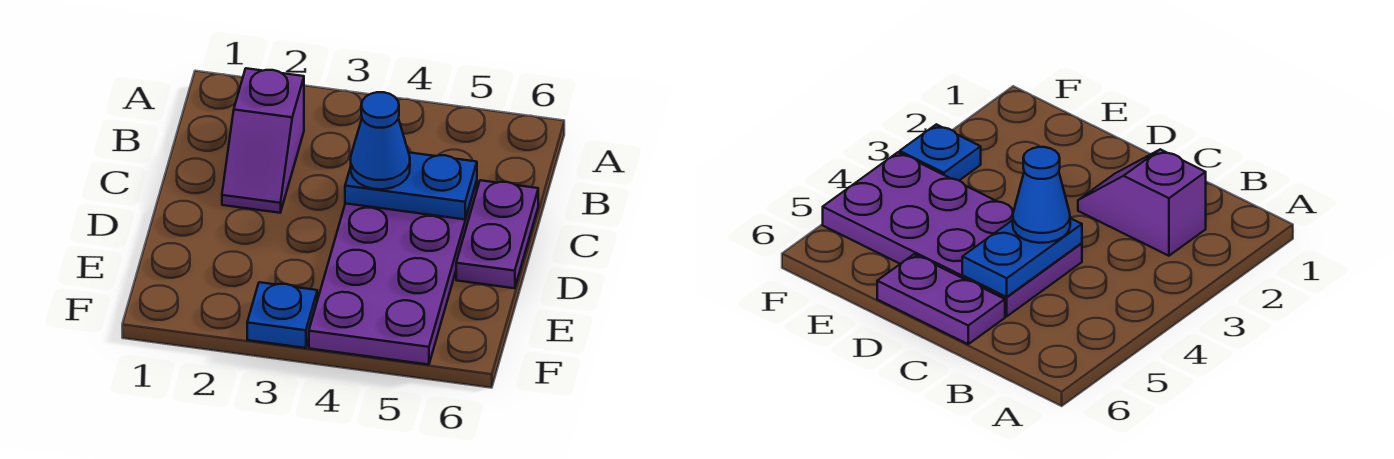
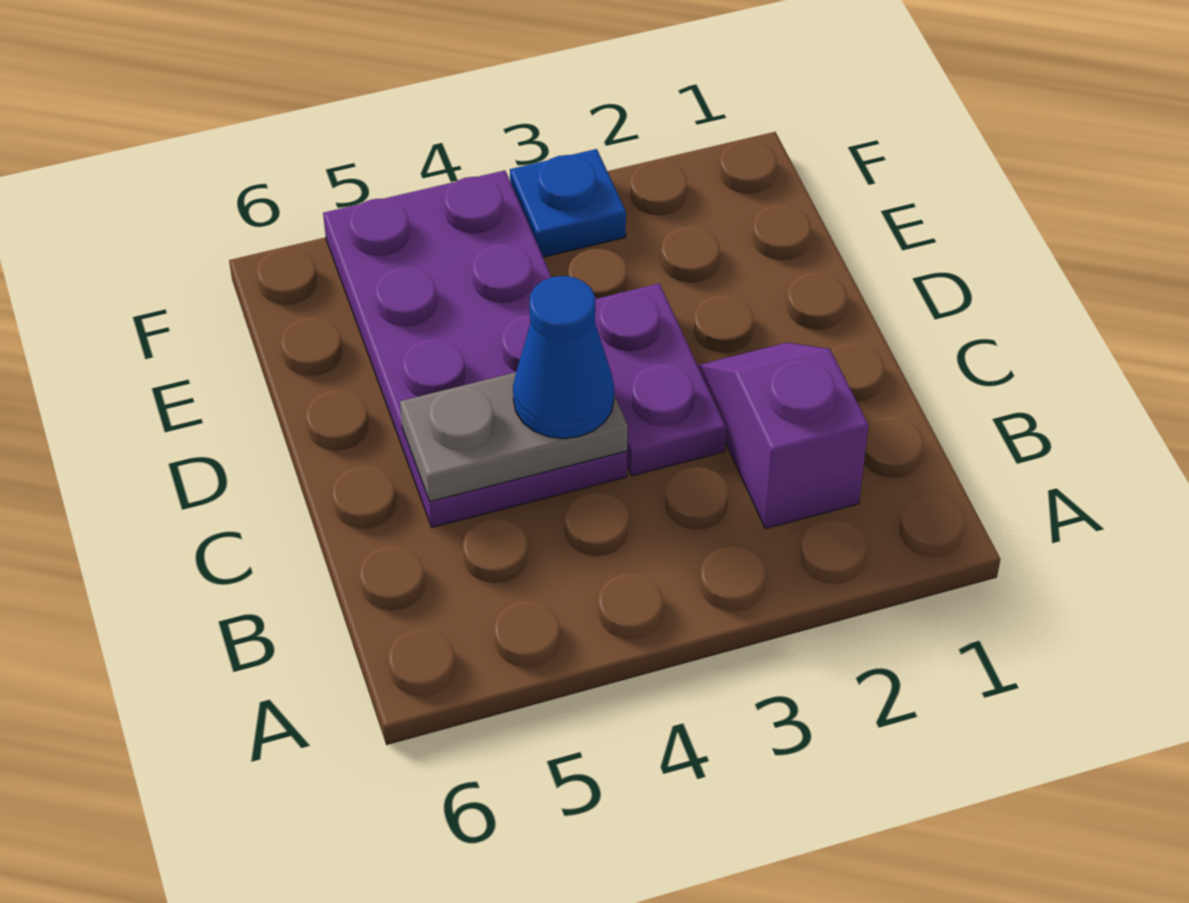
blue plate C4:C5 level 2 -> grey plate C4:C5 level 2
purple plate C6:D6 level 1 -> purple plate C3:D3 level 1

